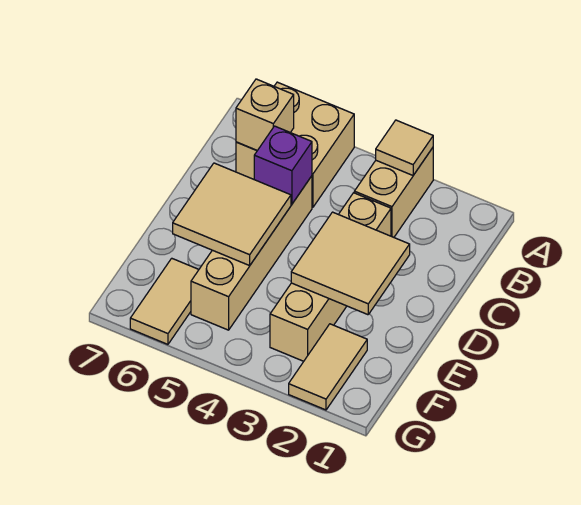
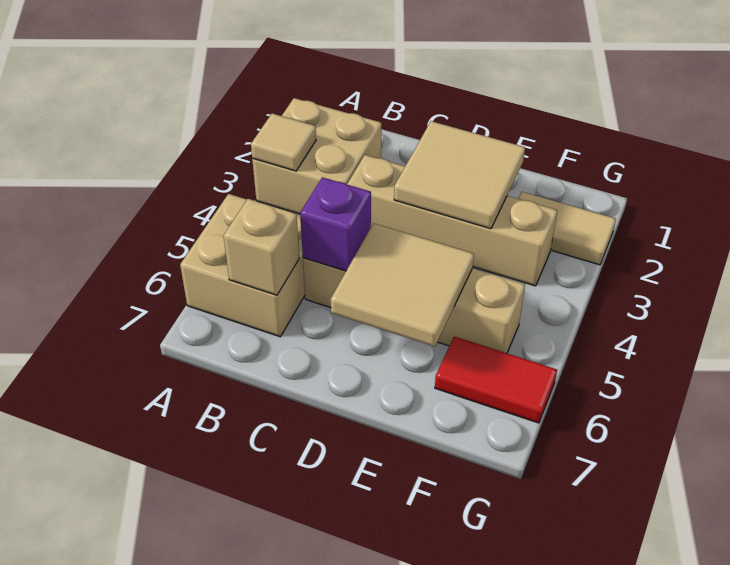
tan brick A3:B3 level 1 -> tan brick A2:B3 level 1
tan tile F6:G6 level 1 -> red tile F6:G6 level 1

